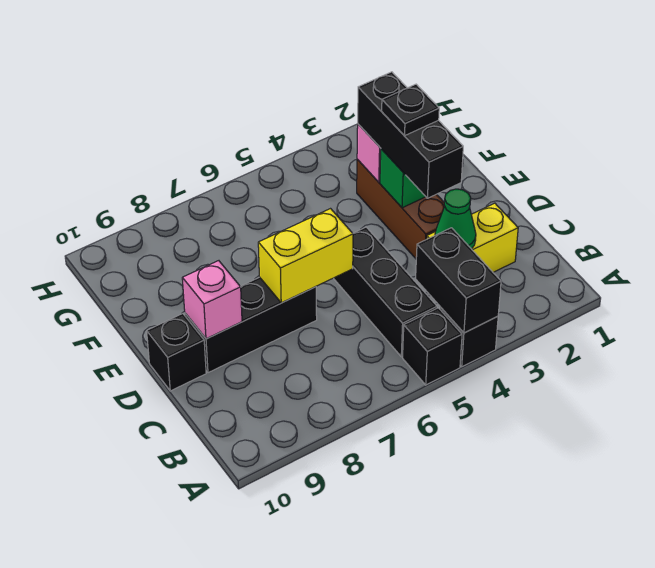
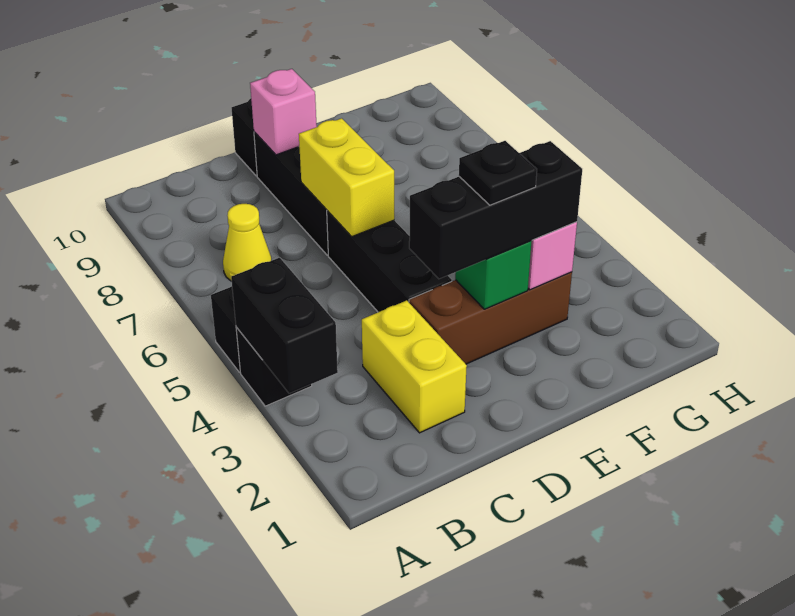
black brick A4:B4 level 2 -> black brick A3:A4 level 2
black brick B5:D5 level 1 -> black brick D4:D6 level 1
none -> yellow cone B7 level 1
green cone C3 level 2 -> none

